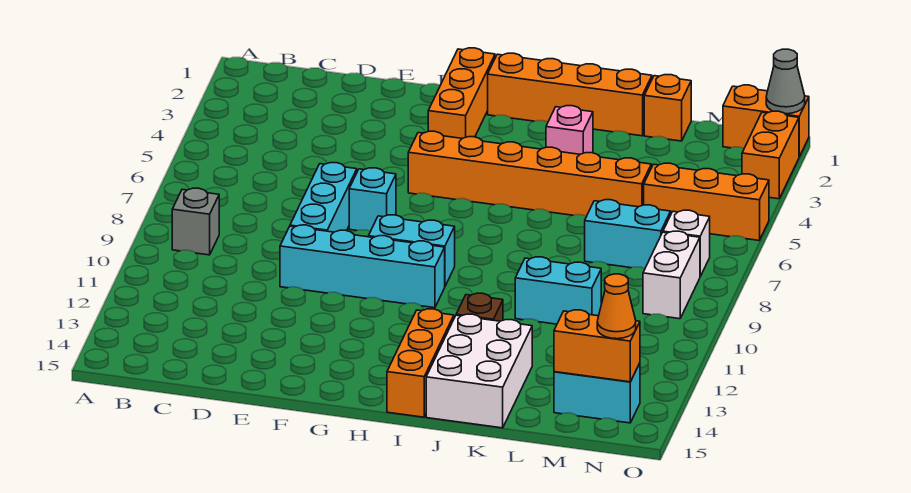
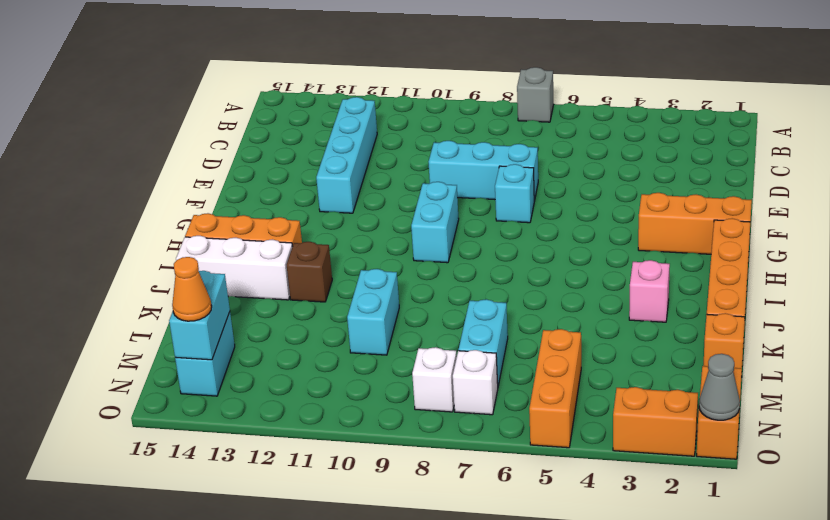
grey brick B9 level 1 -> grey brick A7 level 1
cyan brick E10:H10 level 1 -> cyan brick C12:F12 level 1
orange brick G5:L5 level 1 -> none
white brick J13:K15 level 1 -> white brick J13:J15 level 1
orange brick M14:N14 level 2 -> cyan brick M14:N14 level 2
white brick N8:N9 level 1 -> white brick N8 level 1

